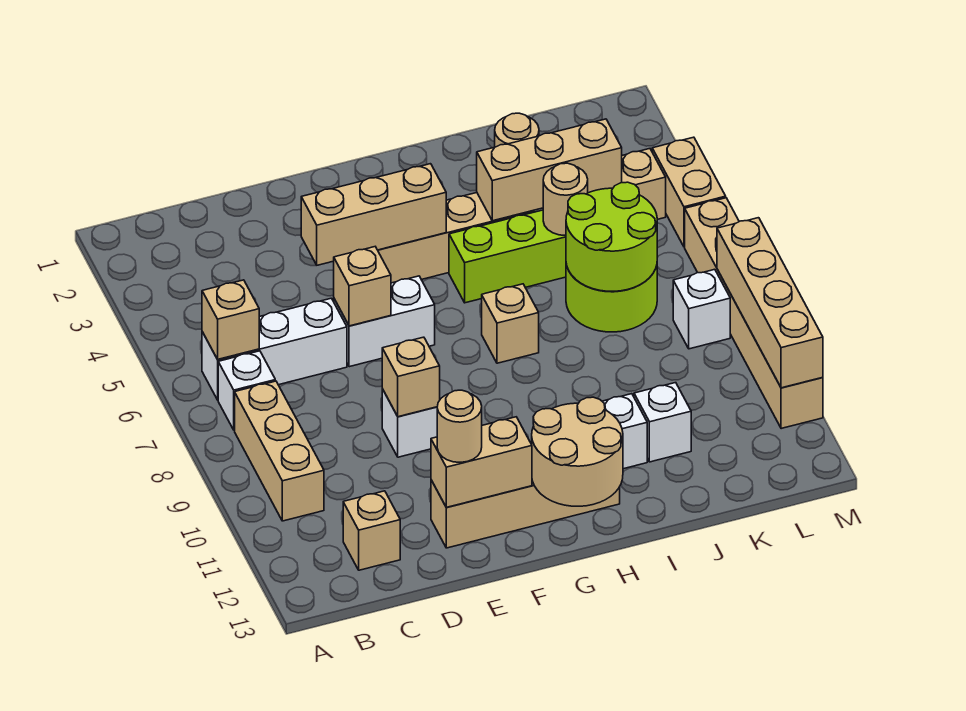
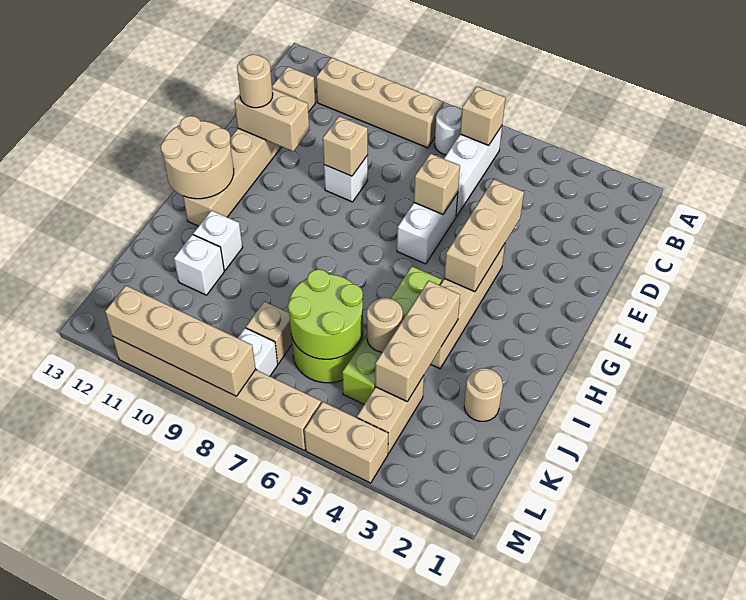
white brick B7 level 1 -> white round brick B7 level 1
tan brick B8:B10 level 1 -> tan brick B8:B11 level 1
tan brick E12:F12 level 2 -> tan brick E11:E12 level 2
tan brick H7 level 1 -> tan brick K8 level 1

